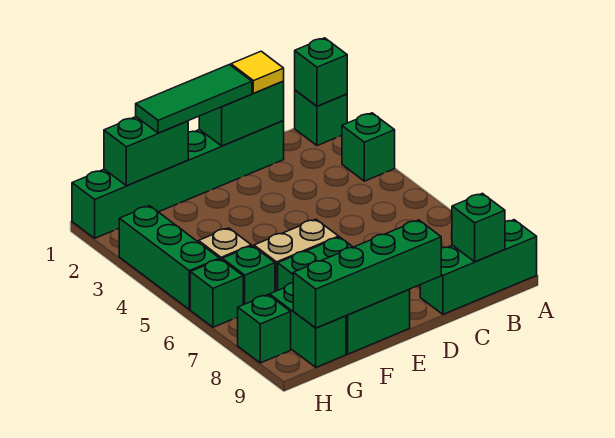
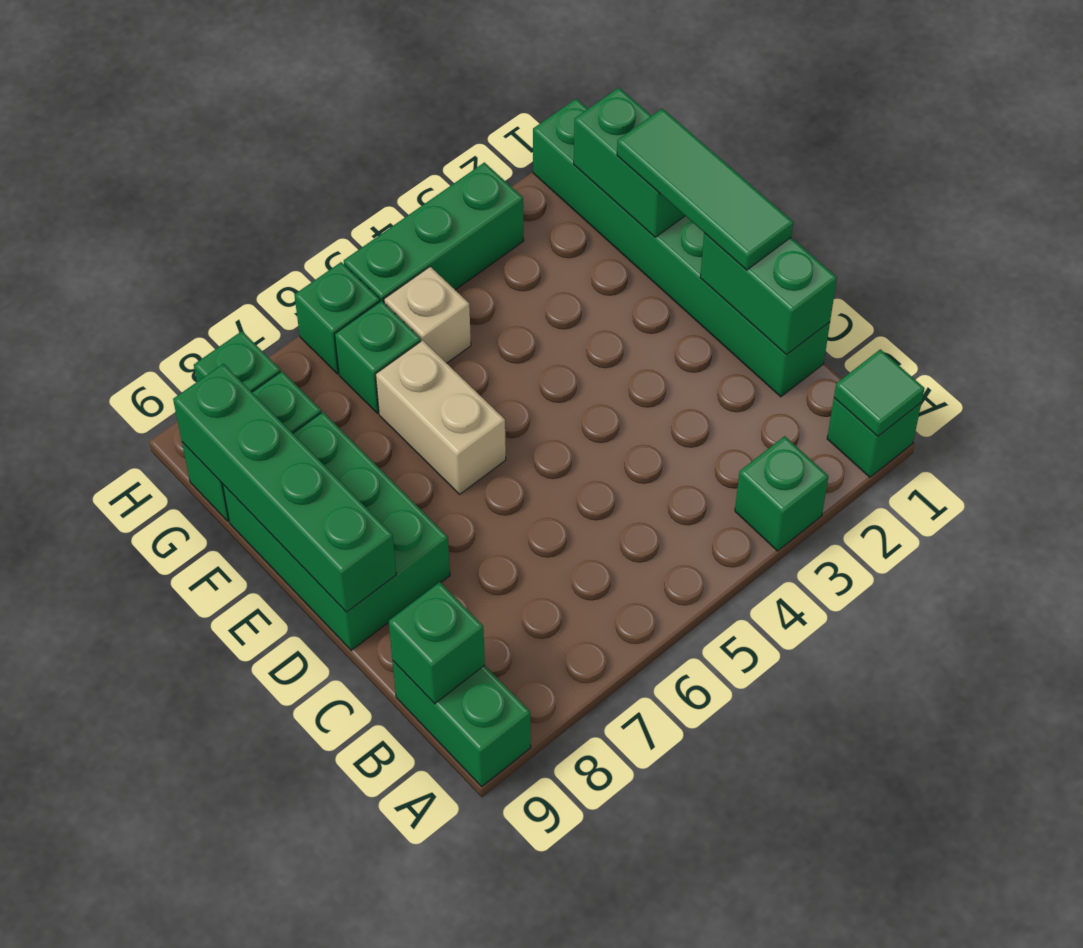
green brick A1 level 2 -> green tile A1 level 2
green brick A9:C9 level 1 -> green brick A9:B9 level 1
yellow tile C1 level 3 -> none
green brick E7:F9 level 1 -> green brick D8:F9 level 1

